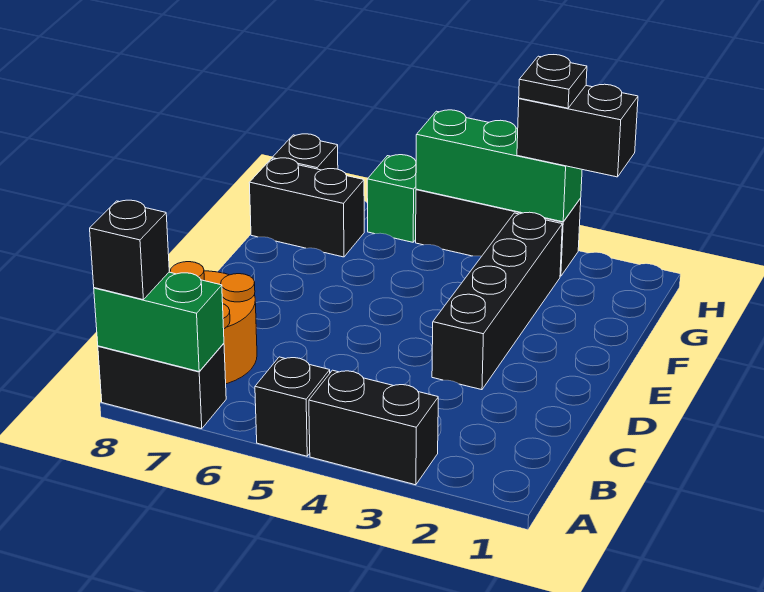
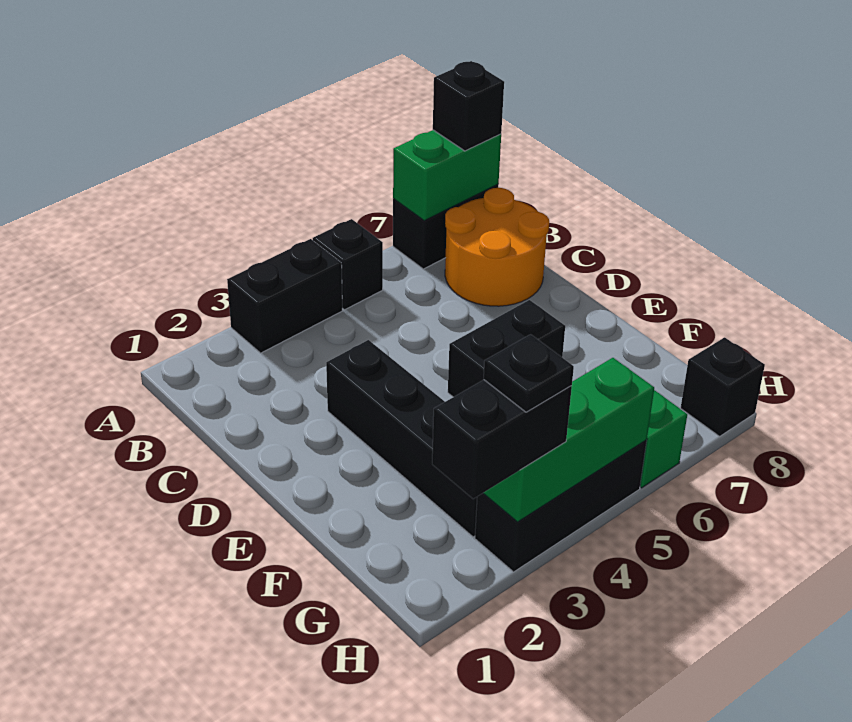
black brick G7:G8 level 1 -> black brick E5:E6 level 1

